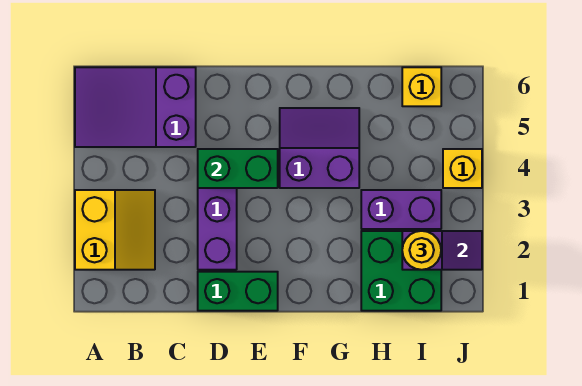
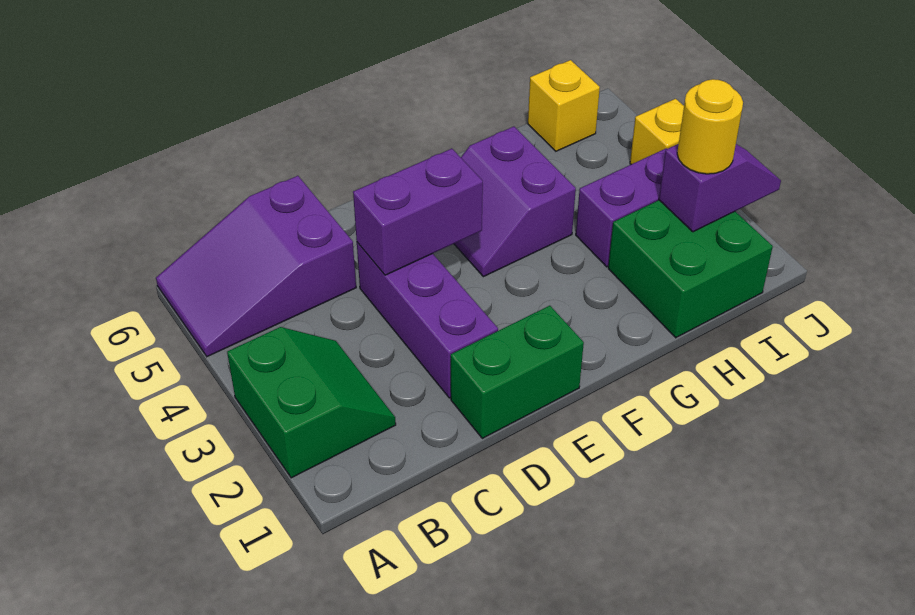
yellow slope A2:B3 level 1 top A -> green slope A2:B3 level 1 top A
green brick D4:E4 level 2 -> purple brick D4:E4 level 2
purple slope F4:G5 level 1 top 4 -> purple slope F4:G5 level 1 top G

